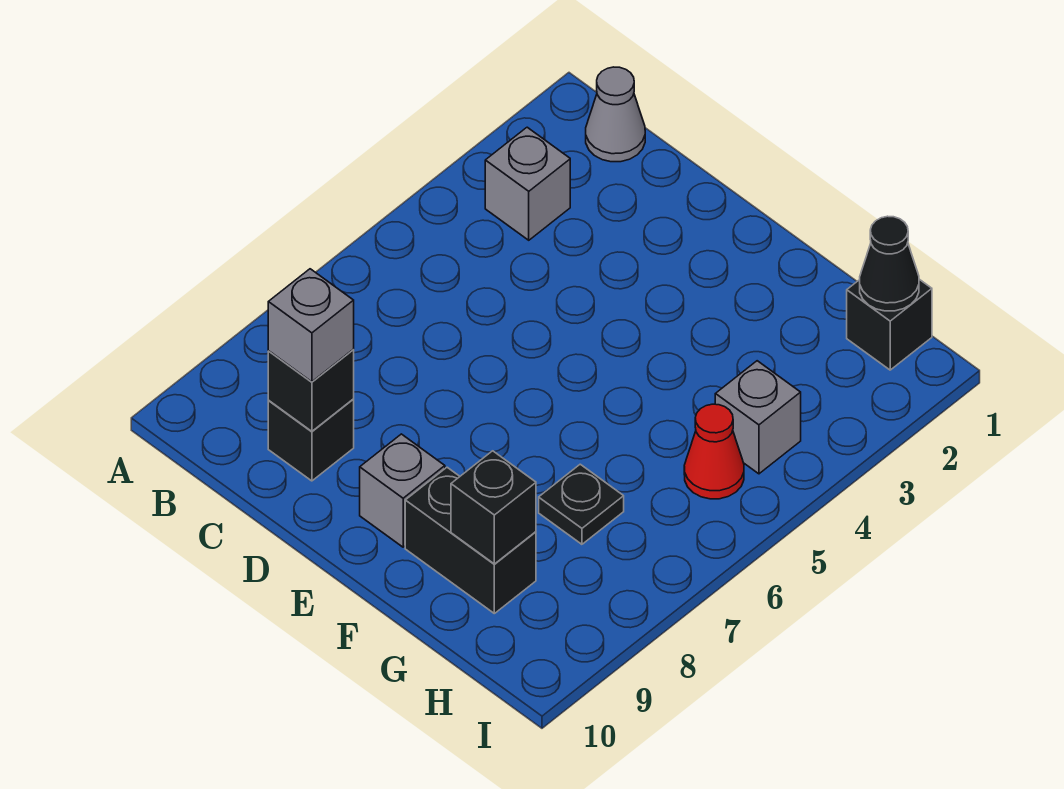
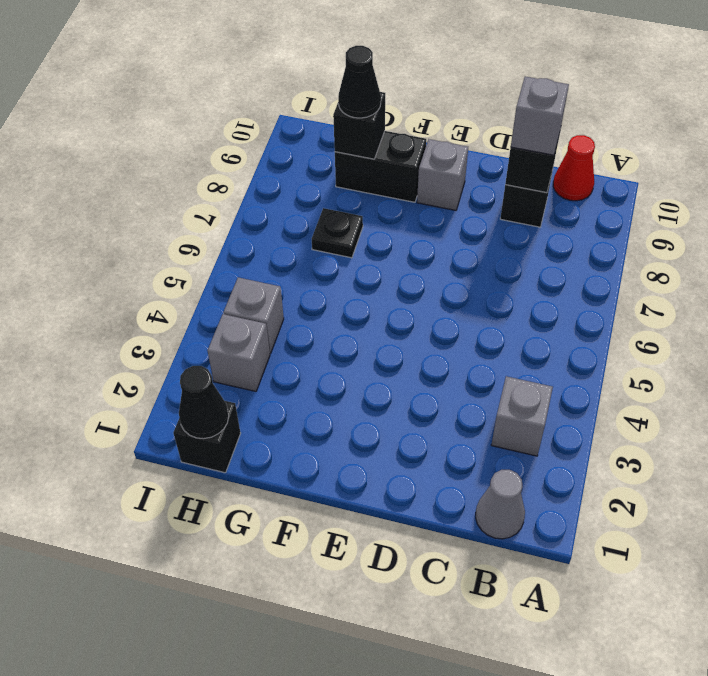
none -> black cone G9 level 3
none -> grey brick H3 level 1
red cone H5 level 1 -> red cone B10 level 1

